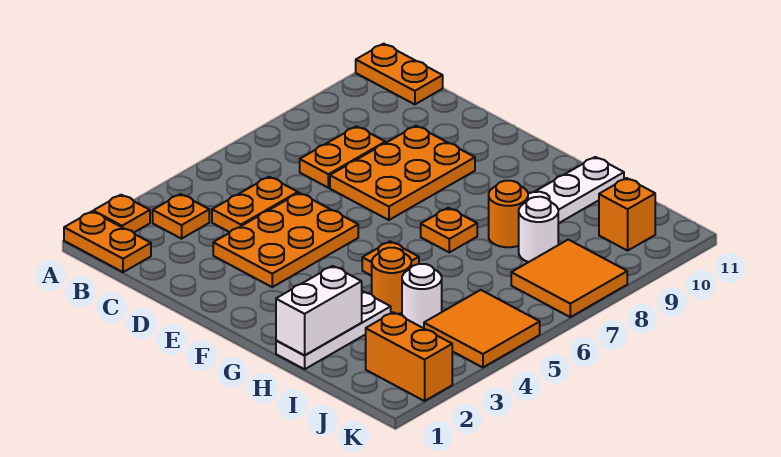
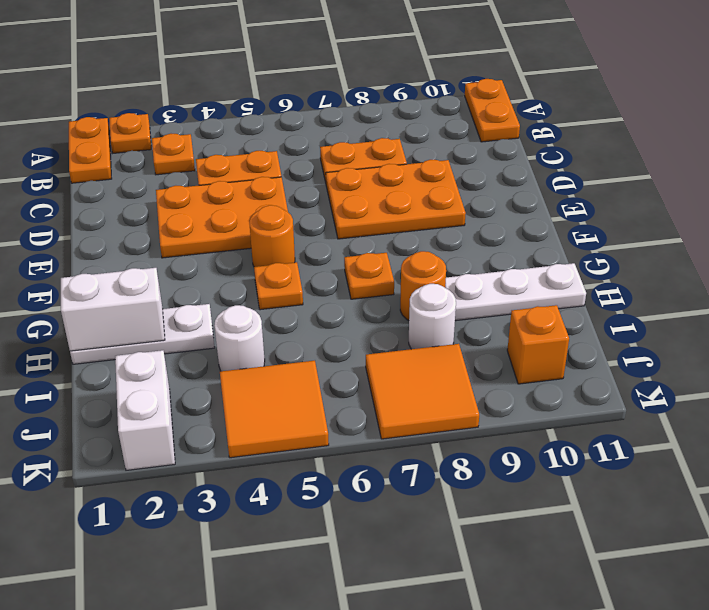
orange round brick H4 level 1 -> orange round brick F5 level 1
orange brick J2:K2 level 1 -> white brick J2:K2 level 1

